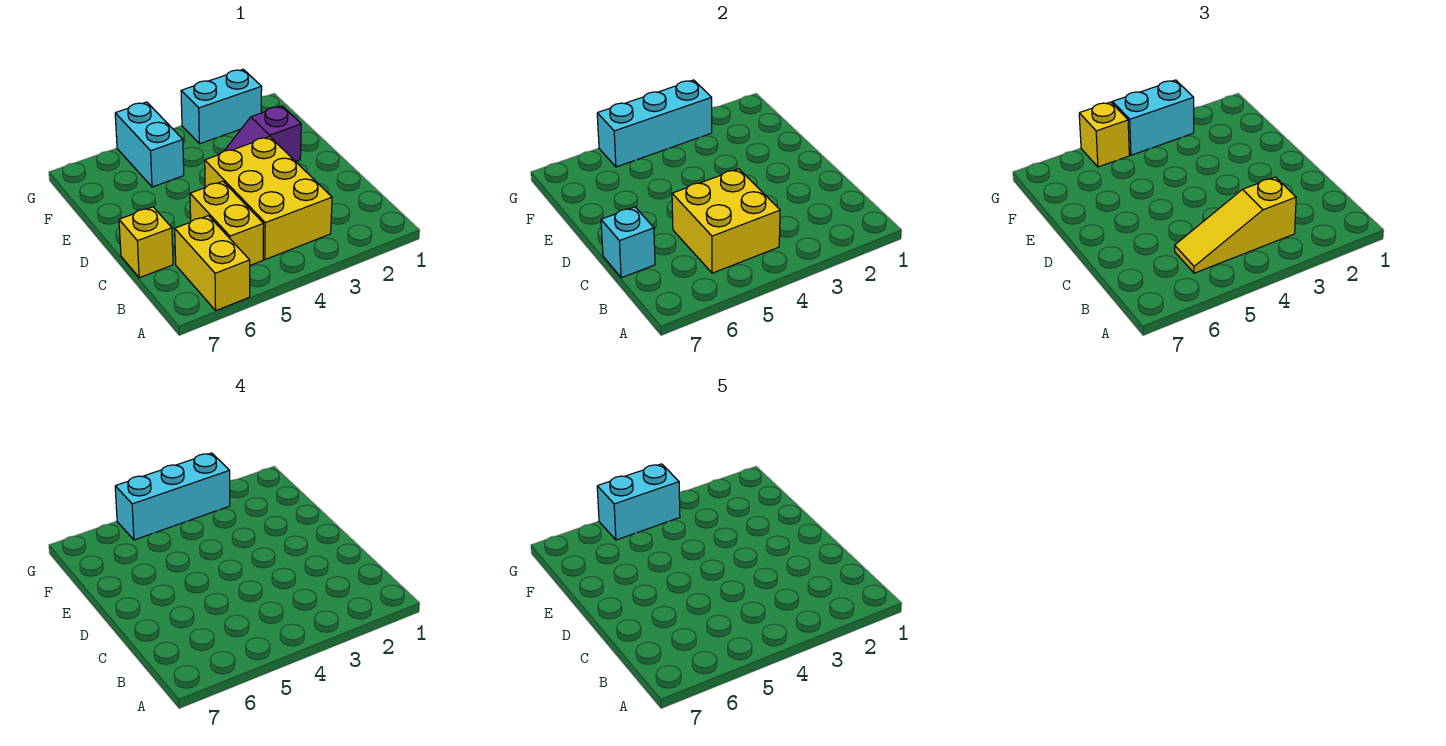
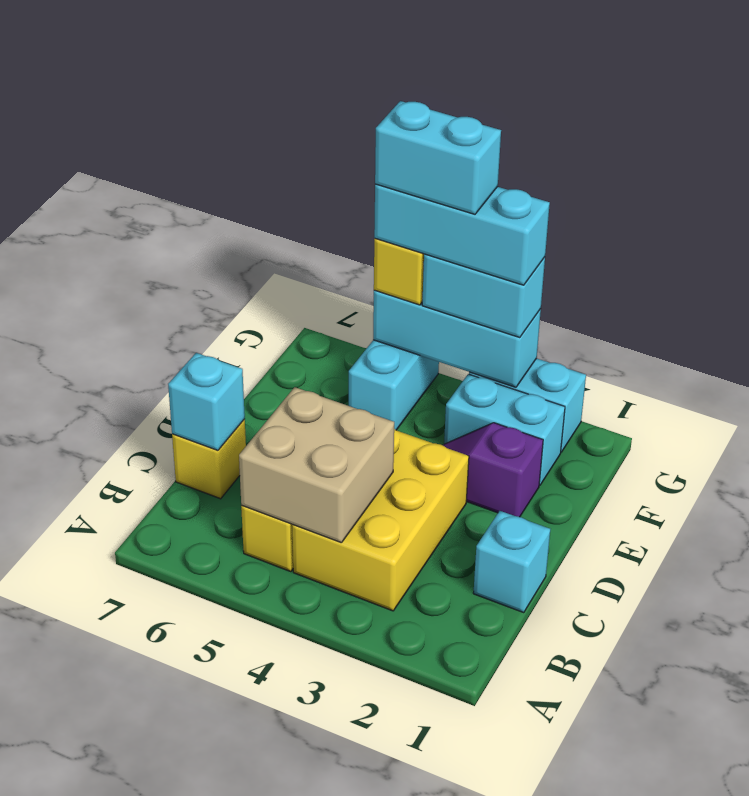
yellow brick A6:B6 level 1 -> none
yellow slope B3:B5 level 3 top 3 -> none
yellow brick B4:C5 level 2 -> tan brick B4:C5 level 2
none -> cyan brick C1 level 1
none -> cyan brick F2:F3 level 1

